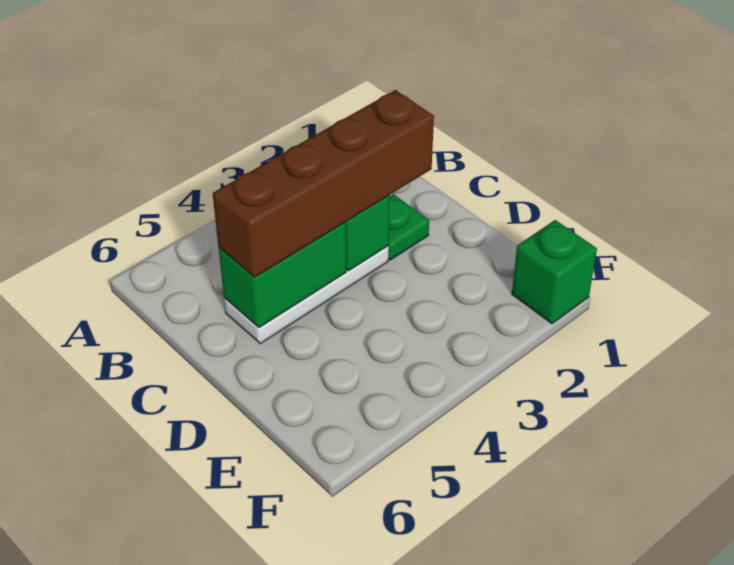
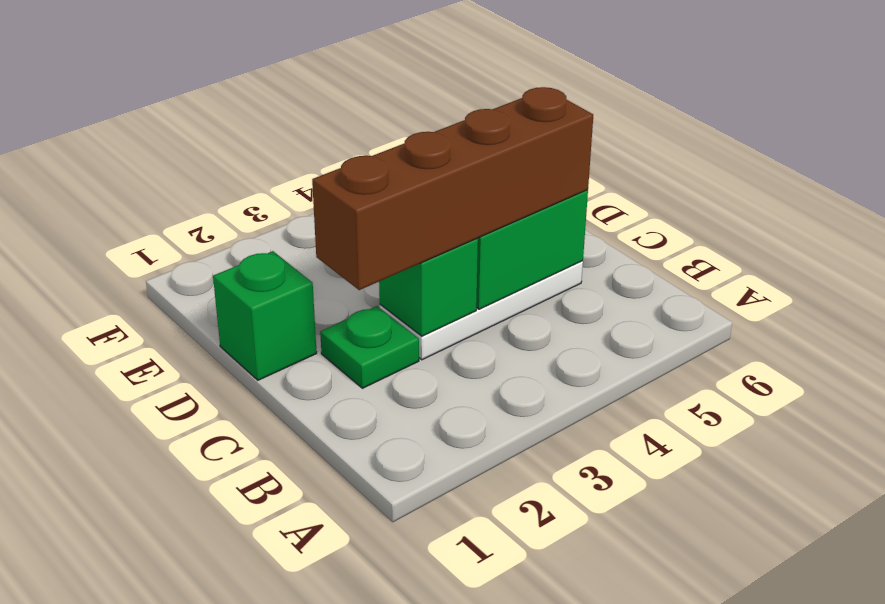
green brick F1 level 1 -> green brick D1 level 1

